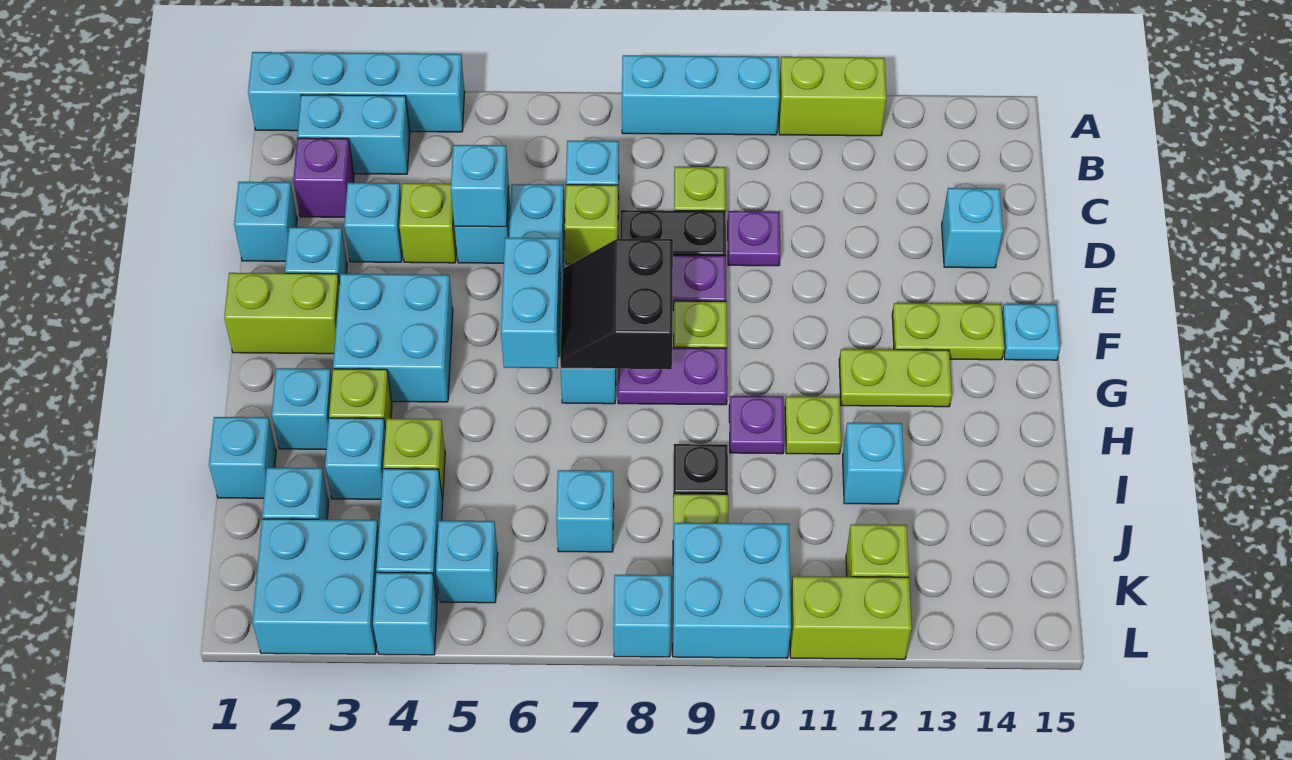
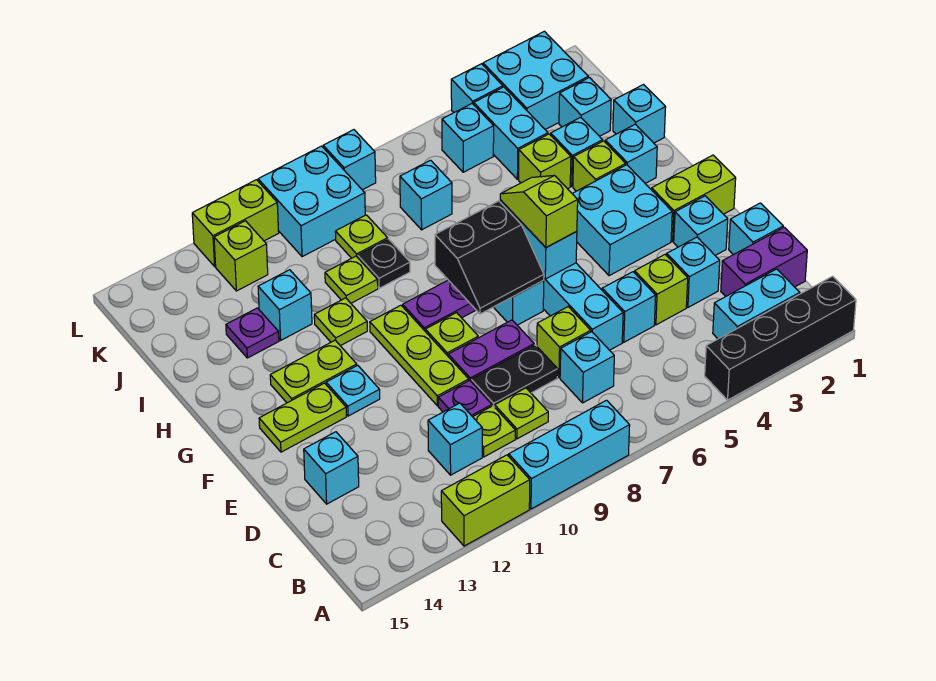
cyan brick A1:A4 level 1 -> black brick A1:A4 level 1
purple brick C2 level 1 -> purple brick C1:C2 level 1
none -> lime plate C10 level 1
cyan brick D5 level 2 -> cyan brick C11 level 1
none -> lime plate E10:G10 level 1
none -> lime slope F6:G6 level 3 top F
black slope F7:G8 level 2 top 8 -> black slope F7:G8 level 2 top G
cyan plate F15 level 1 -> cyan plate F12 level 1
purple plate H10 level 1 -> purple plate I13 level 1
none -> lime plate I10 level 1

